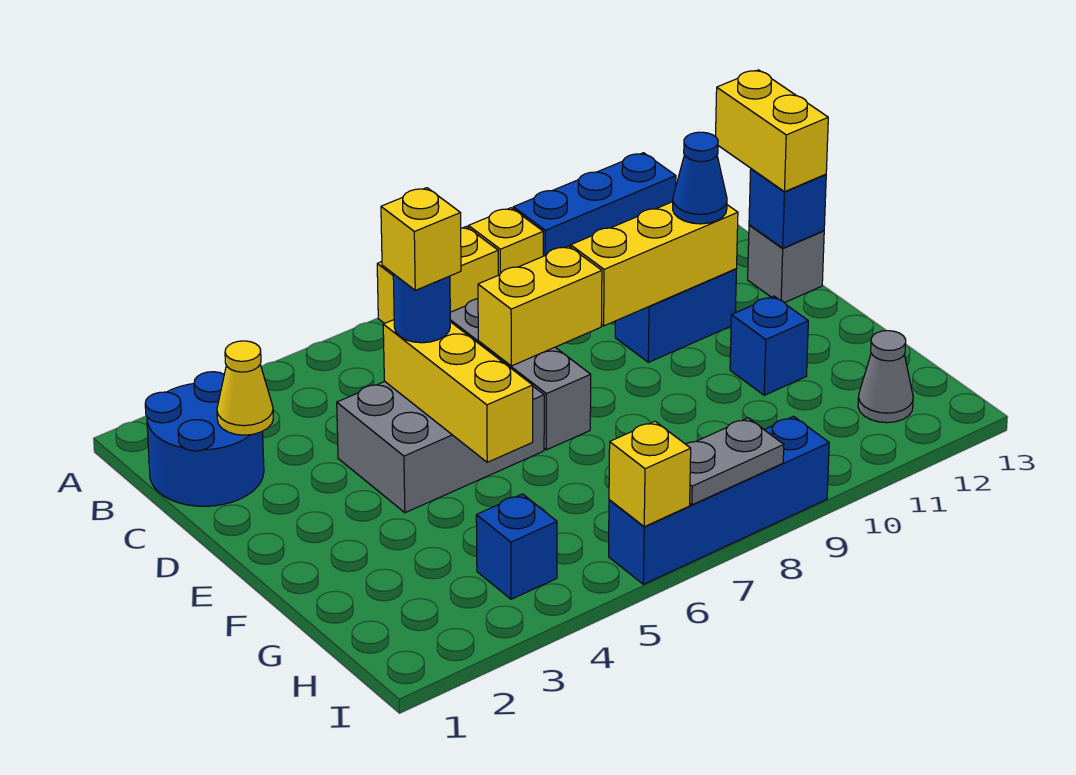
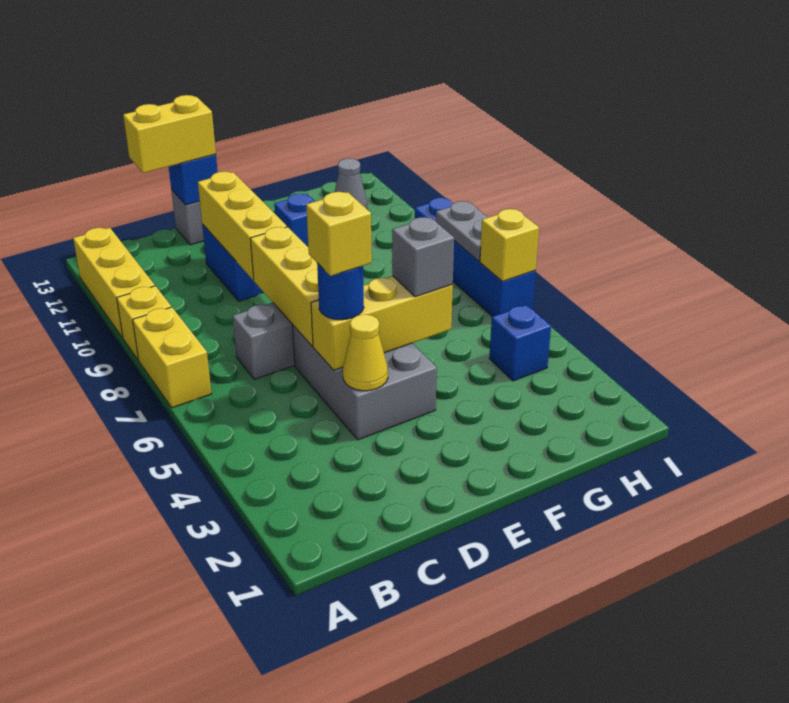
blue brick A10:A12 level 1 -> yellow brick A10:A12 level 1
blue round brick B1:C2 level 1 -> none
yellow cone C2 level 2 -> yellow cone D4 level 2
yellow brick D7:D8 level 2 -> yellow brick D6:D8 level 2
blue cone D11 level 3 -> none
none -> grey brick F5 level 3

